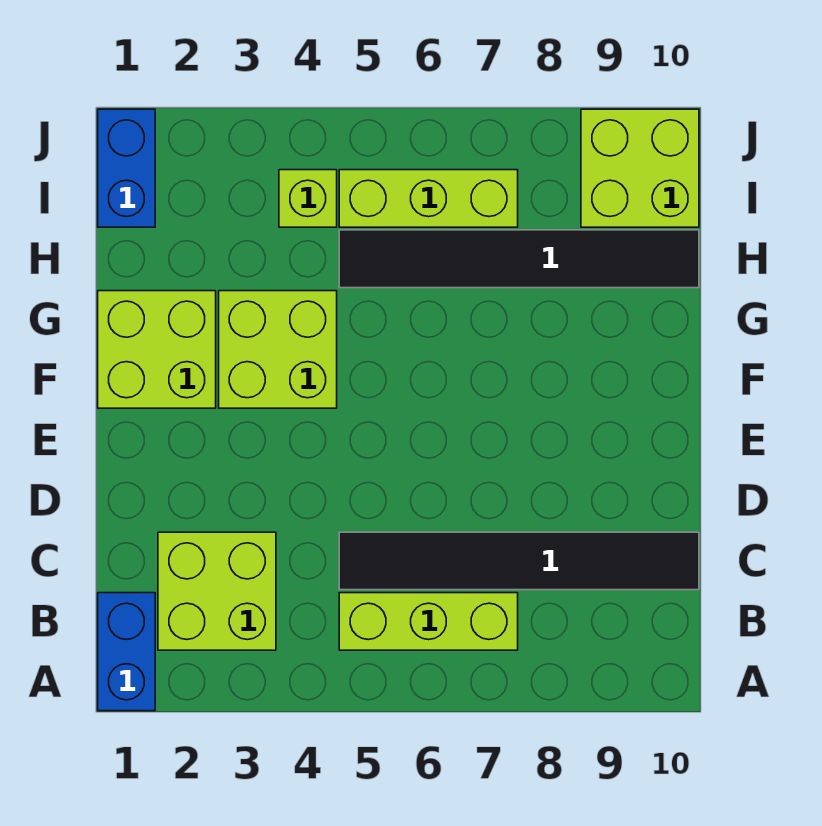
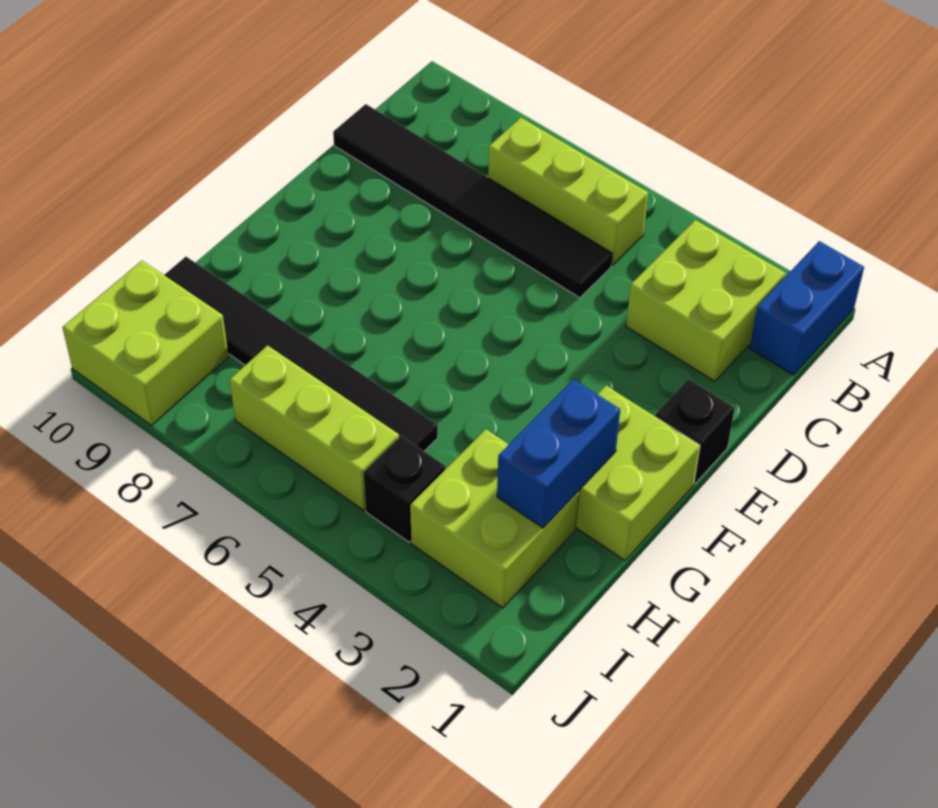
none -> black brick E1 level 1
lime brick F3:G4 level 1 -> lime brick H2:I3 level 1
blue brick I1:J1 level 1 -> blue brick G2:H2 level 2
lime brick I4 level 1 -> black brick I4 level 1

